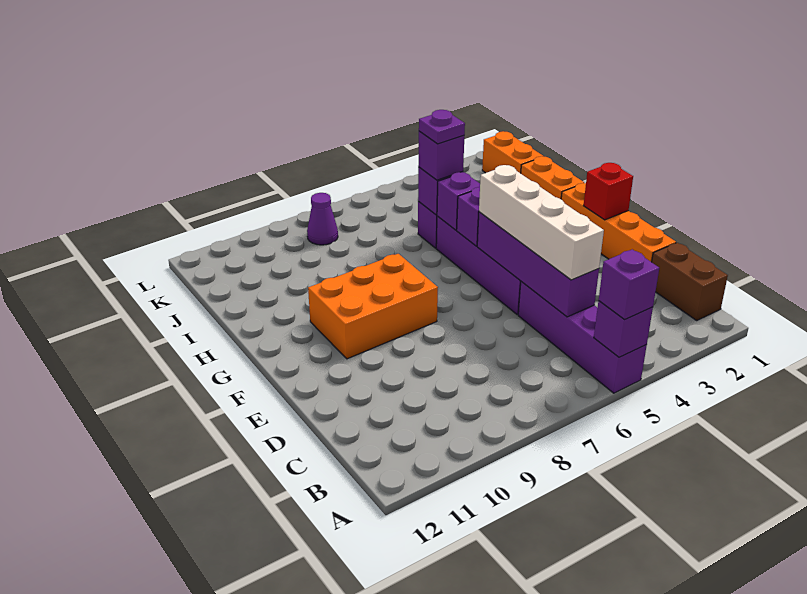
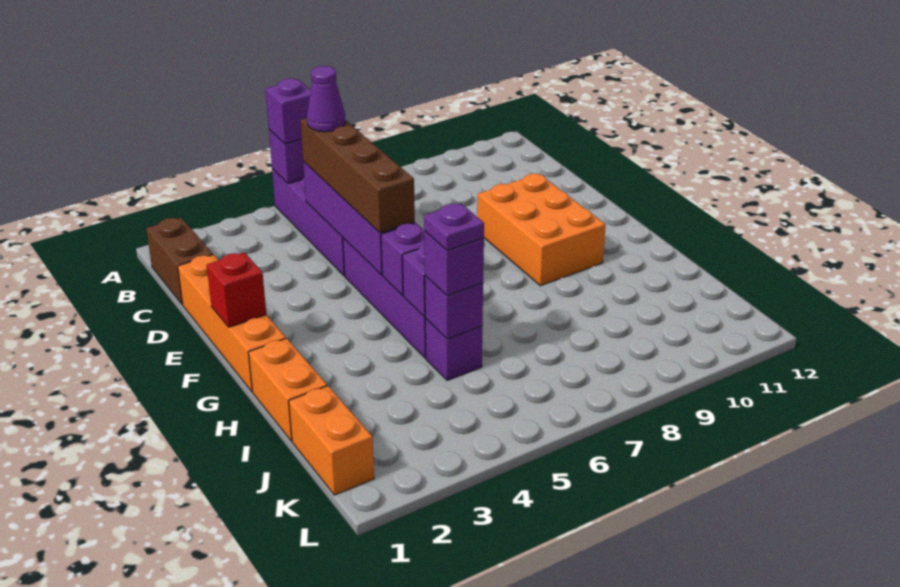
white brick C5:F5 level 3 -> brown brick C5:F5 level 3
orange brick F8:G10 level 1 -> orange brick E9:G10 level 1
purple cone K8 level 1 -> purple cone C5 level 4

